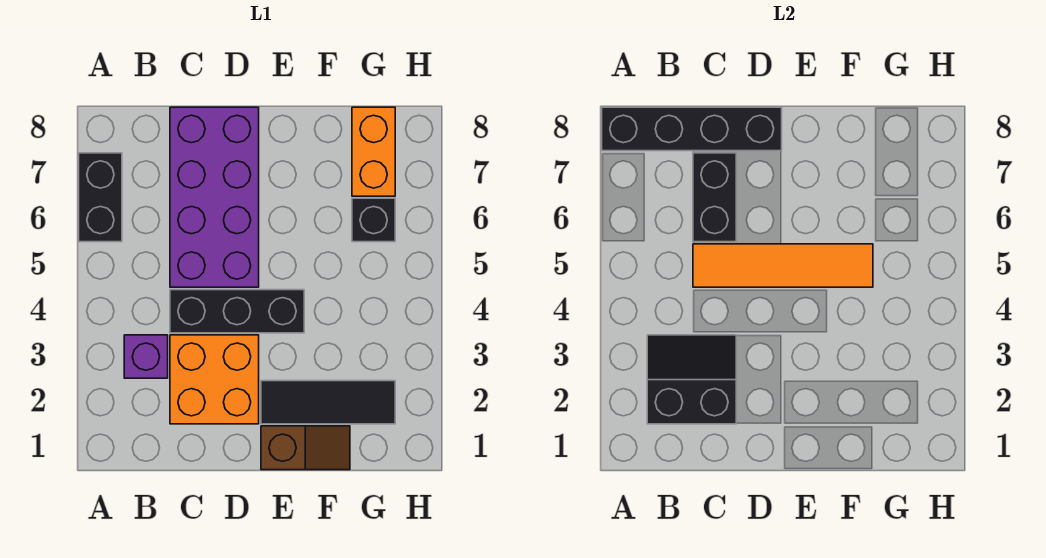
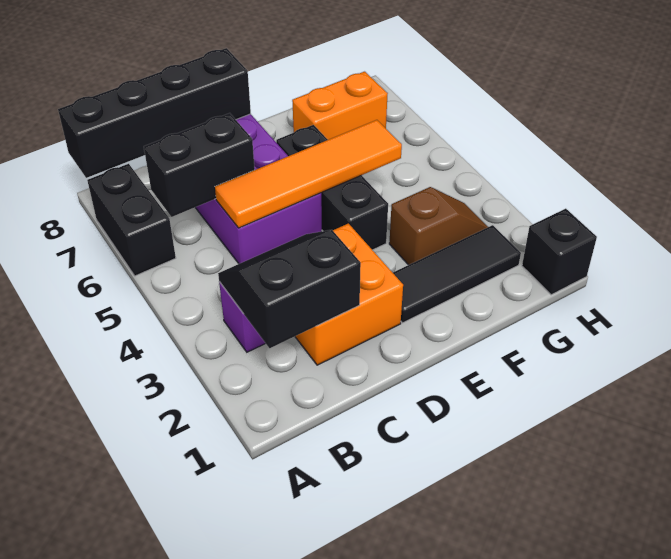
black brick C4:E4 level 1 -> black brick E4:E6 level 1
black brick C6:C7 level 2 -> black brick B6:C6 level 2
brown slope E1:F1 level 1 top E -> brown slope F3:G3 level 1 top F
black brick G6 level 1 -> black brick H1 level 1
orange brick G7:G8 level 1 -> orange brick F7:G7 level 1

